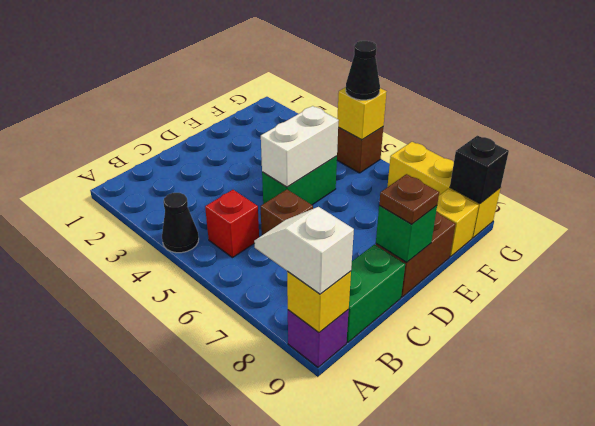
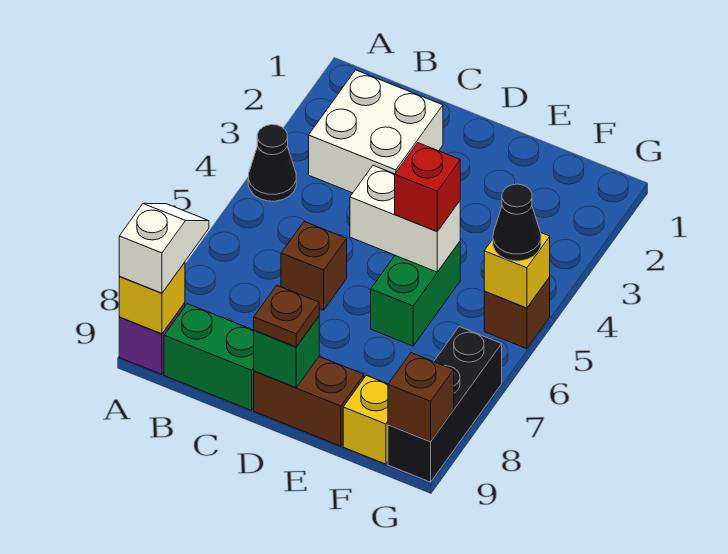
none -> white brick B2:C3 level 1
red brick B5 level 1 -> red brick E5 level 3
green brick D5:E5 level 1 -> green brick E5:E6 level 1
yellow brick G7:G9 level 1 -> black brick G7:G9 level 1
black brick G9 level 2 -> brown brick G9 level 2

